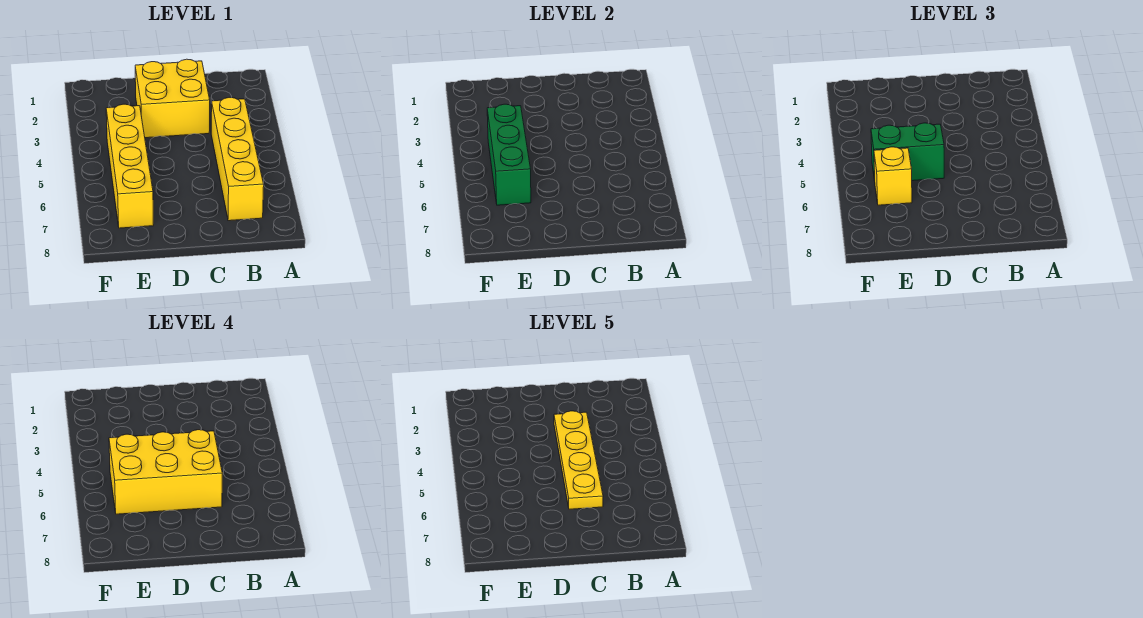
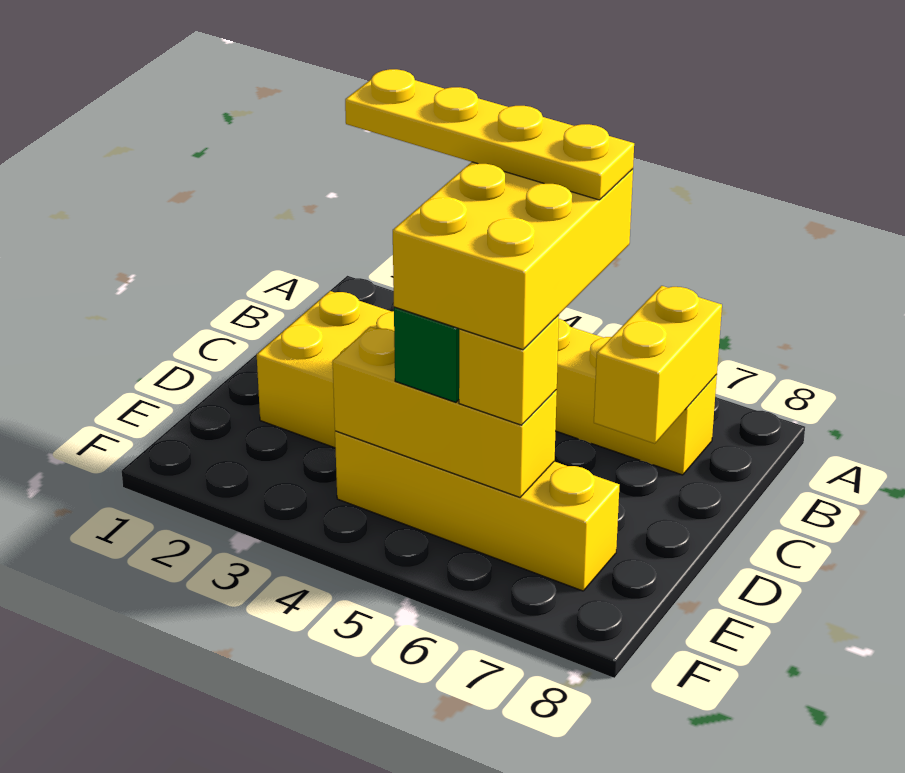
none -> yellow brick B7:C7 level 2
green brick E4:E6 level 2 -> yellow brick E4:E6 level 2

